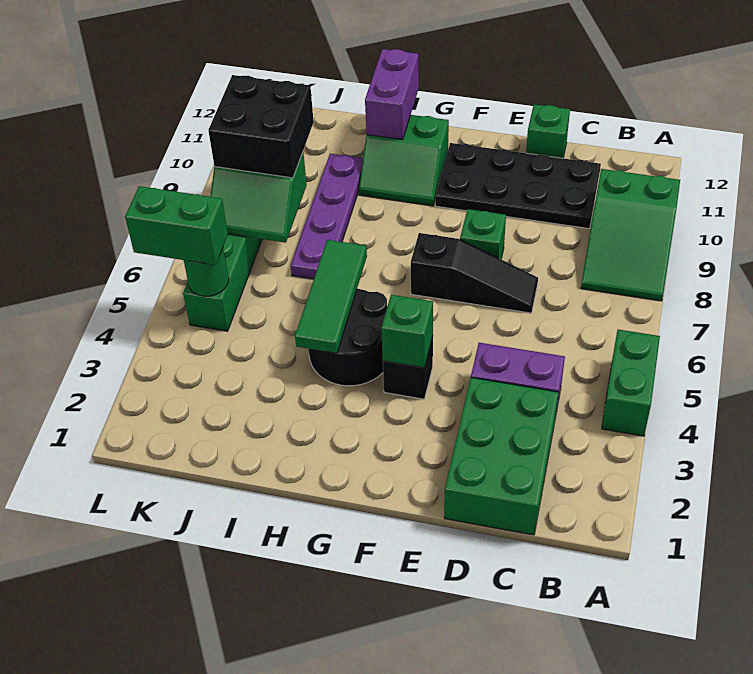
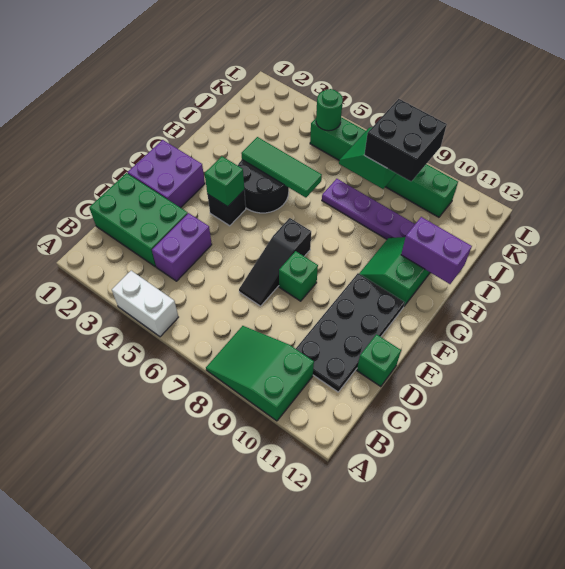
green brick A4:A5 level 1 -> white brick A4:A5 level 1
none -> purple brick E1:F2 level 1
green brick K5:L5 level 3 -> none

